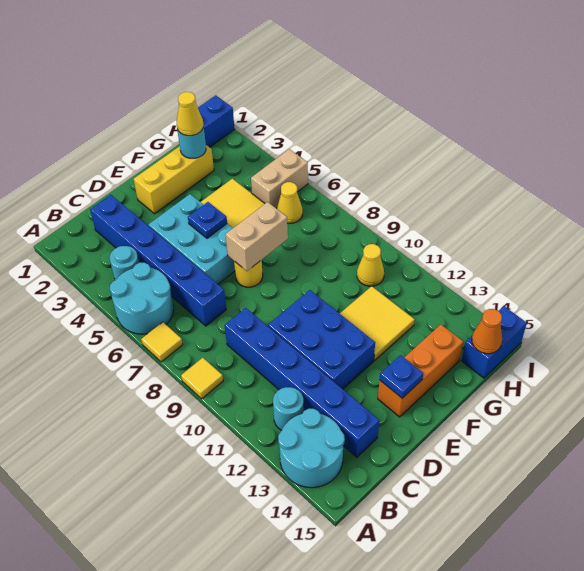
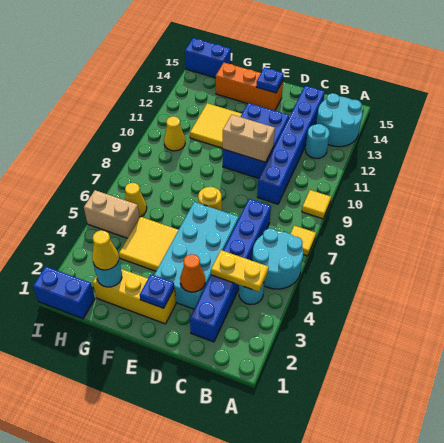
none -> yellow plate B4:C4 level 2
cyan brick D4:E6 level 1 -> cyan brick D3:E6 level 1
blue plate E5 level 2 -> blue plate E2 level 2
tan brick E7:F7 level 2 -> tan brick D10:E10 level 2
orange cone H15 level 2 -> orange cone D3 level 2

